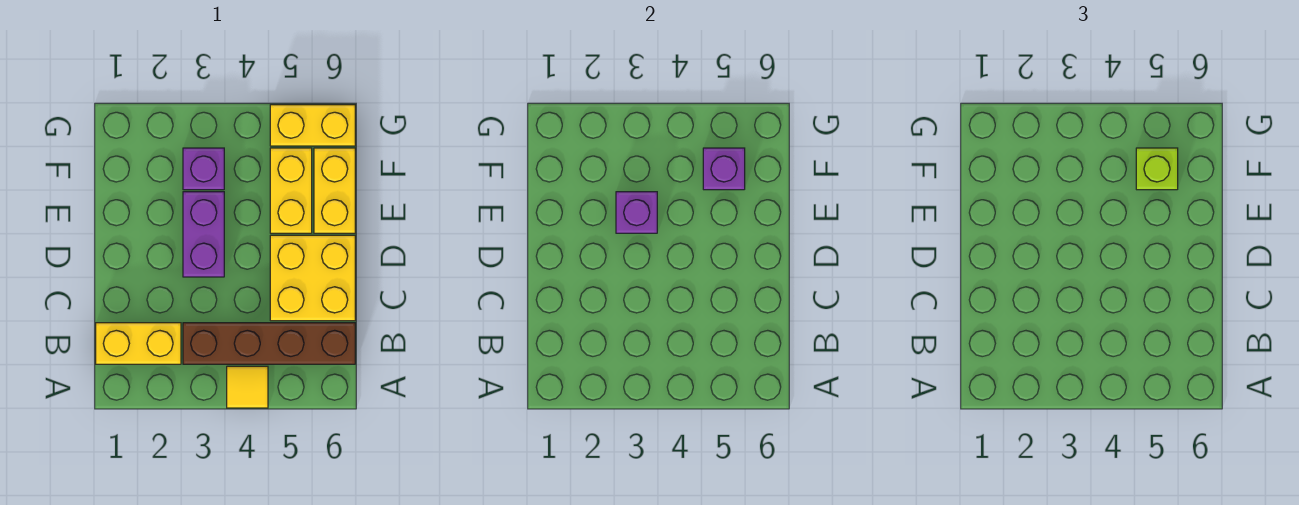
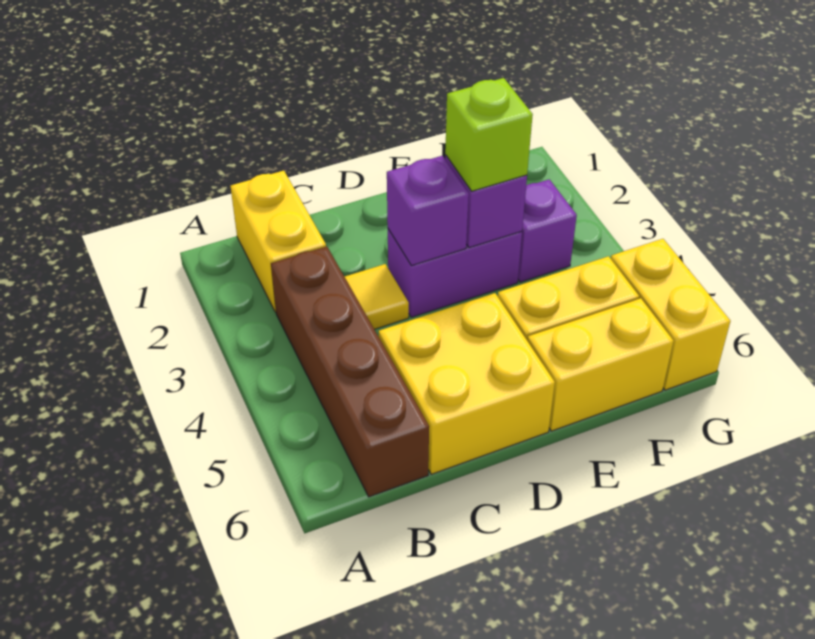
yellow tile A4 level 1 -> yellow tile C3 level 1
purple brick F5 level 2 -> purple brick D3 level 2
lime brick F5 level 3 -> lime brick E3 level 3

